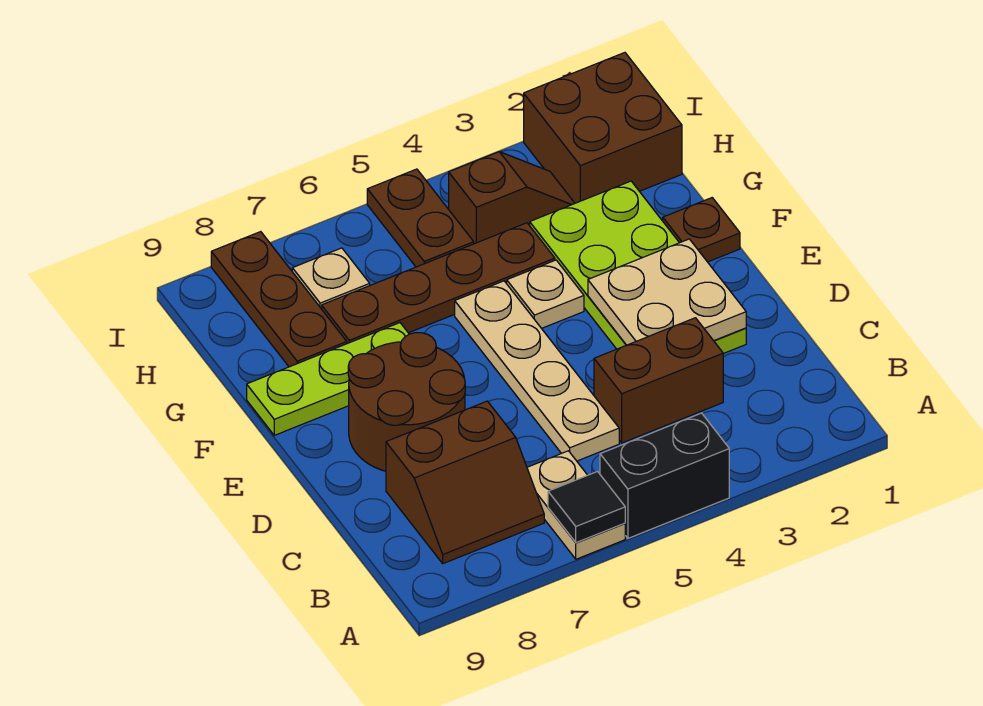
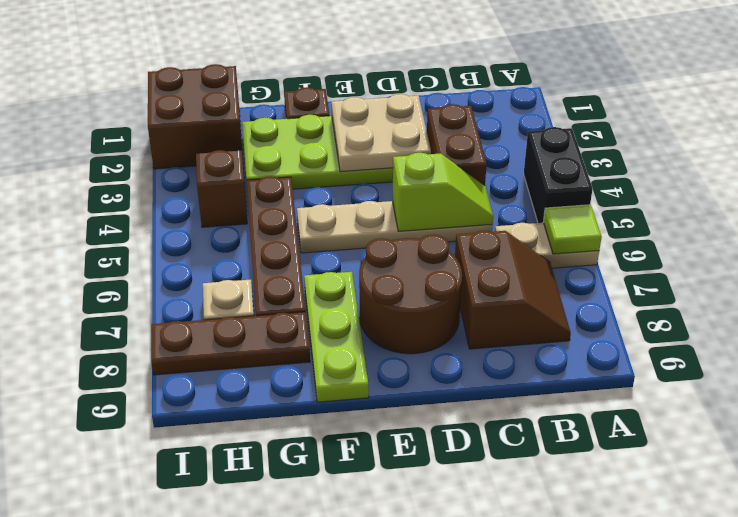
black tile A6 level 2 -> lime tile A6 level 2
none -> lime slope C5:D5 level 2 top D
tan plate F4 level 1 -> none
brown plate H5:I5 level 1 -> none

